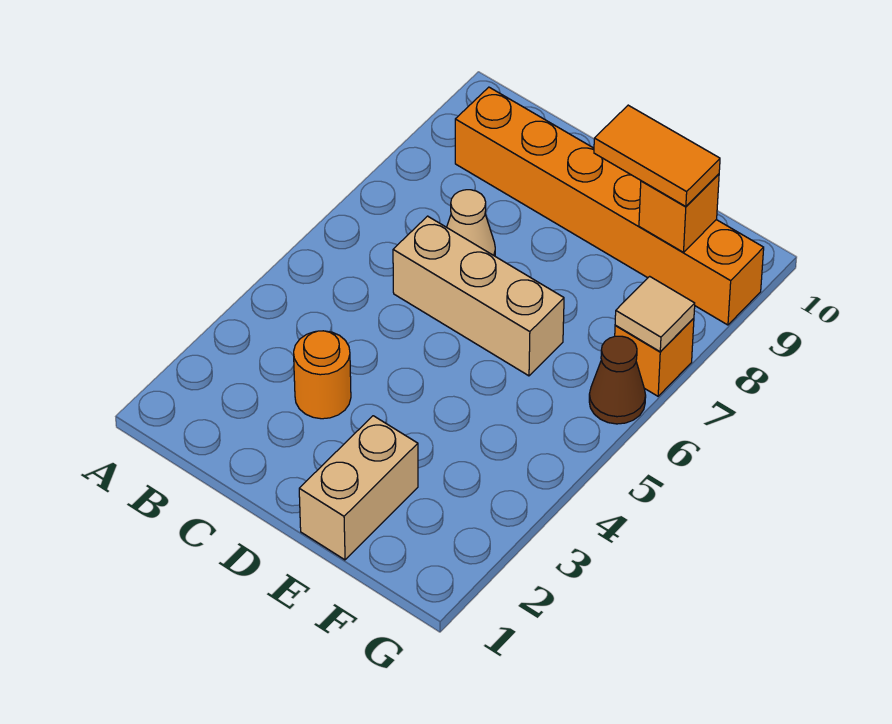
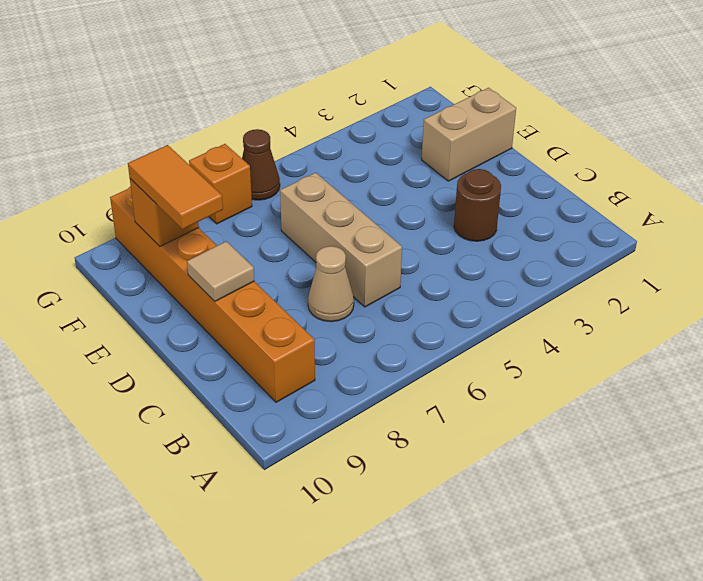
orange round brick C3 level 1 -> brown round brick C3 level 1
tan tile G7 level 2 -> tan tile D9 level 2

